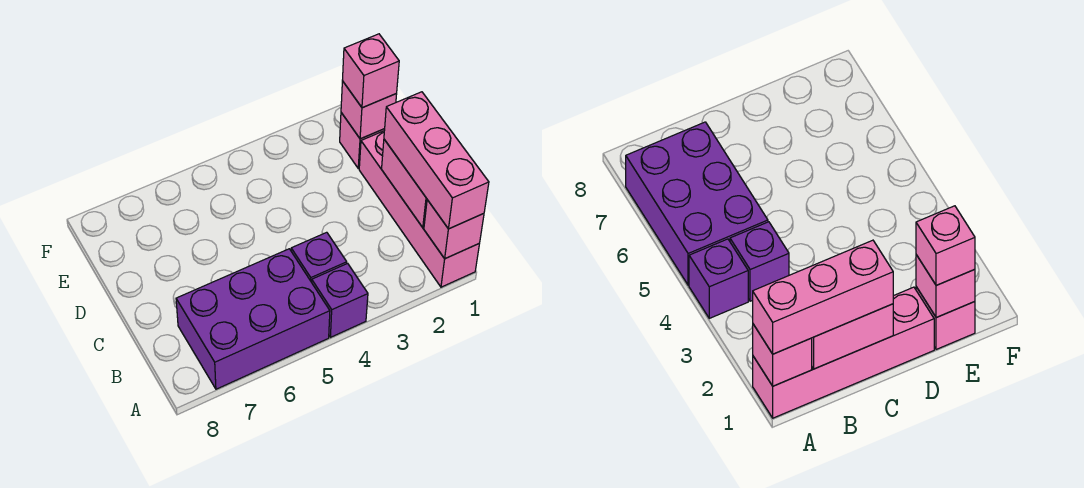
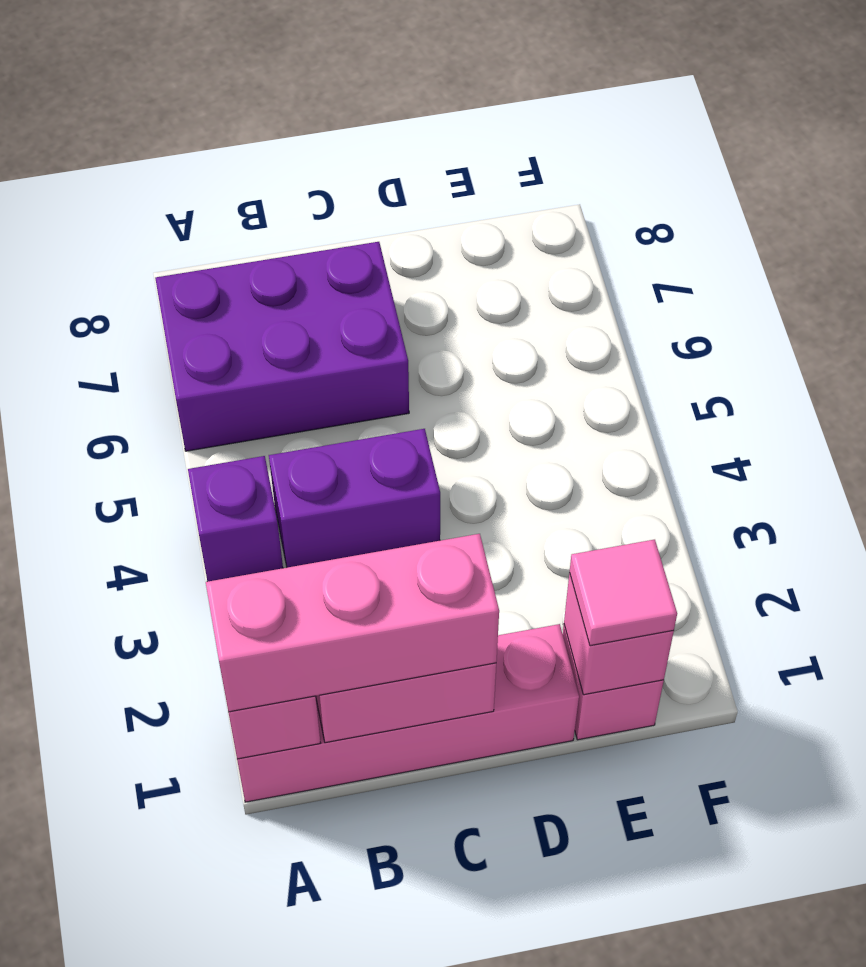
purple brick A5:B7 level 1 -> purple brick A6:C7 level 1
purple brick B4 level 1 -> purple brick B4:C4 level 1
pink brick E1 level 3 -> pink tile E1 level 3

